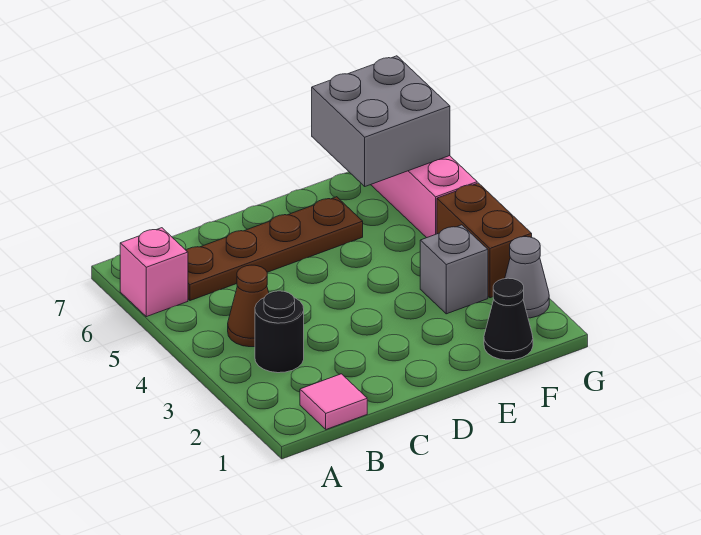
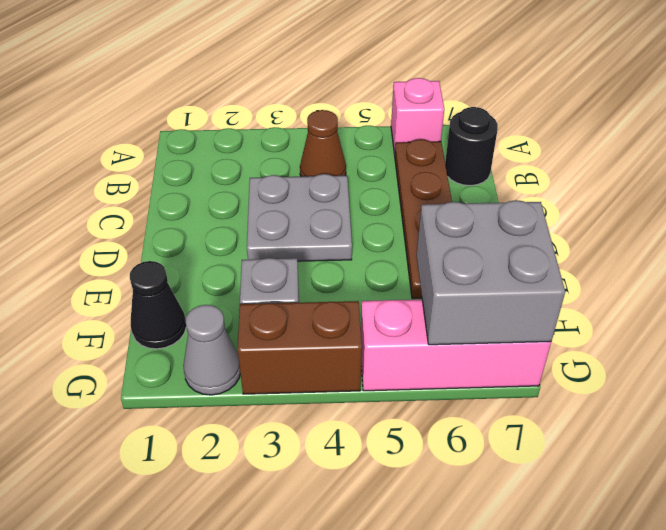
pink tile B1 level 1 -> none
black round brick B3 level 1 -> black round brick B7 level 1
none -> grey plate C3:D4 level 1

